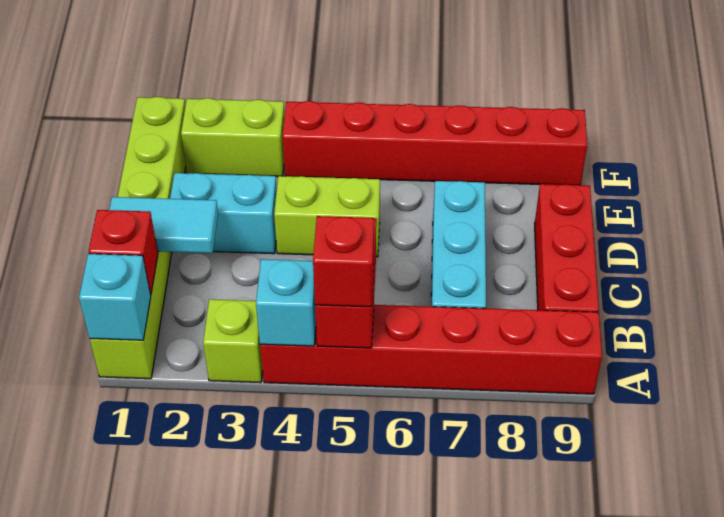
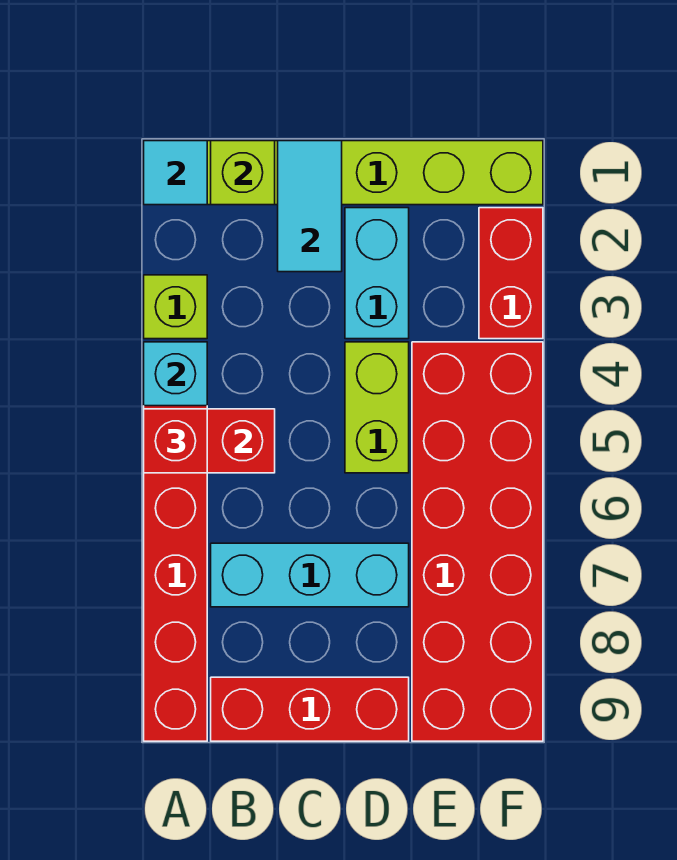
cyan brick A1 level 2 -> cyan tile A1 level 2
red brick B1 level 2 -> lime brick B1 level 2
lime brick F2:F3 level 1 -> red brick F2:F3 level 1
red brick F4:F9 level 1 -> red brick E4:F9 level 1

